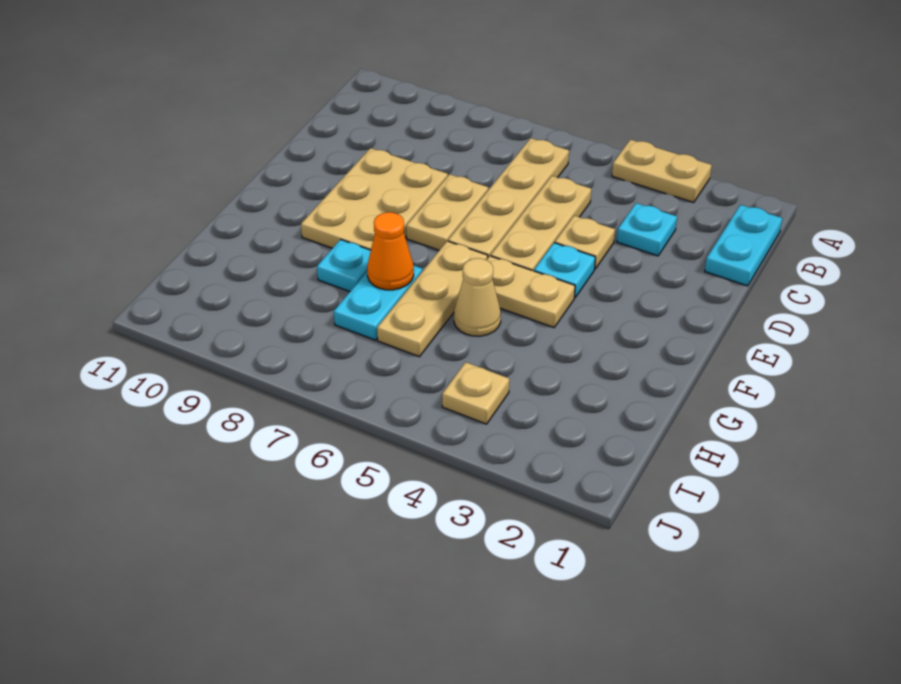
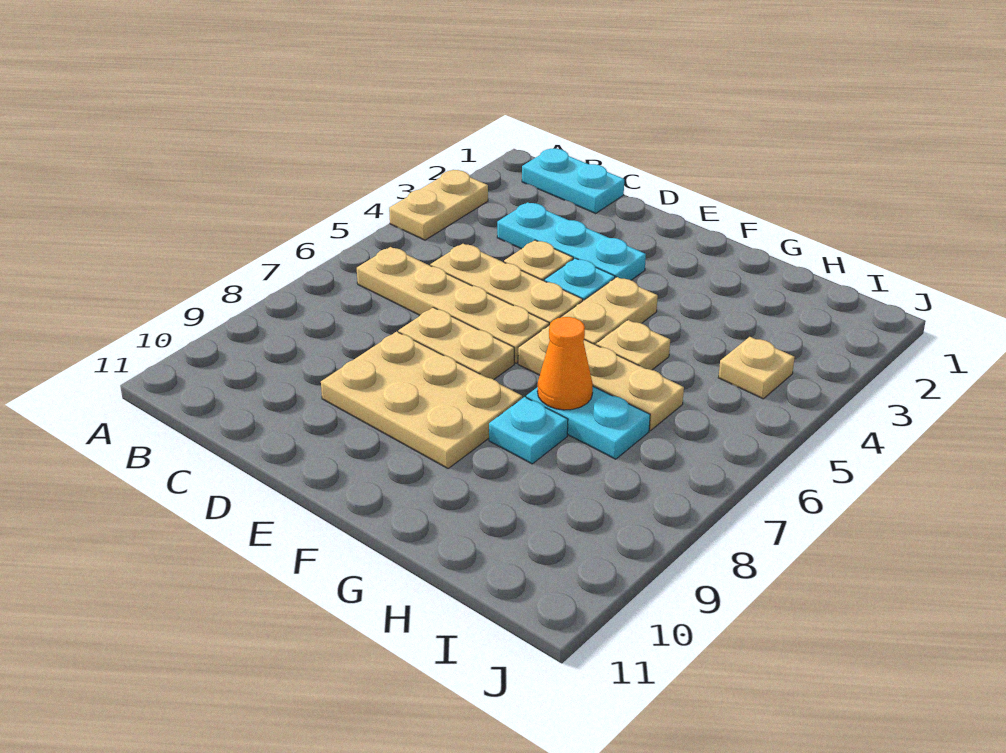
cyan plate C3 level 1 -> cyan plate C3:E3 level 1
tan cone G5 level 1 -> tan plate G5 level 1

